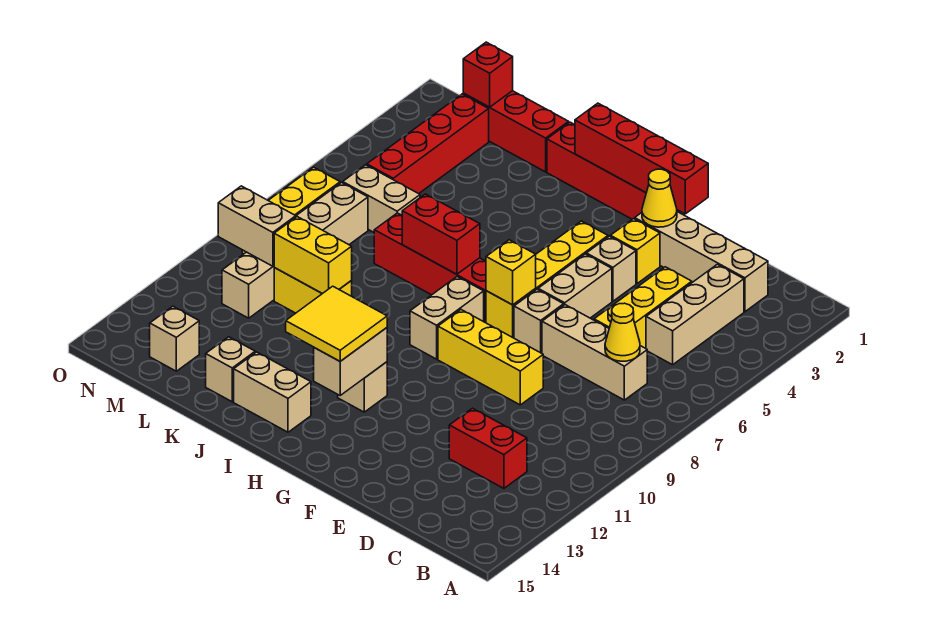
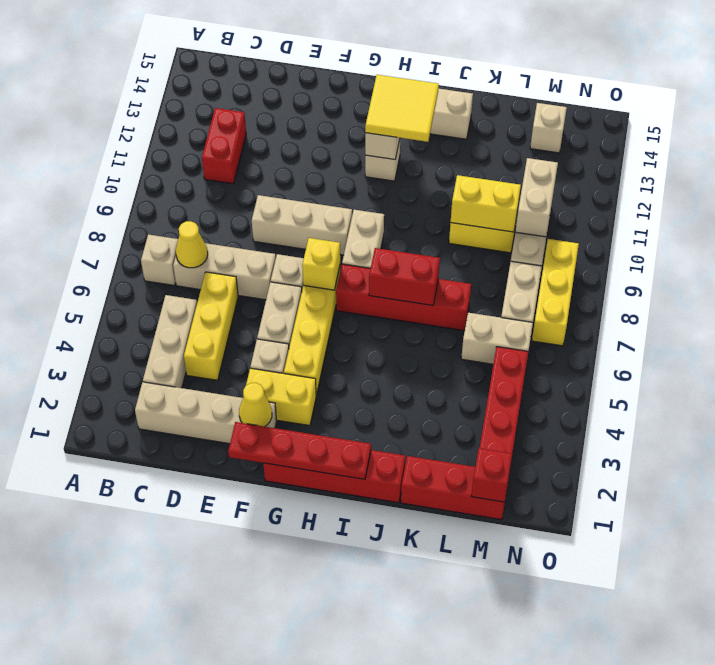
red brick C12:D12 level 1 -> red brick C11:C12 level 1
yellow brick E9:G9 level 1 -> tan brick E9:G9 level 1
red brick F1:I1 level 2 -> red plate F1:I1 level 2
yellow brick F3 level 1 -> yellow brick F3:G3 level 1
tan brick K14 level 1 -> tan brick B7 level 1
tan brick M10:N10 level 2 -> tan brick M10:M11 level 2

